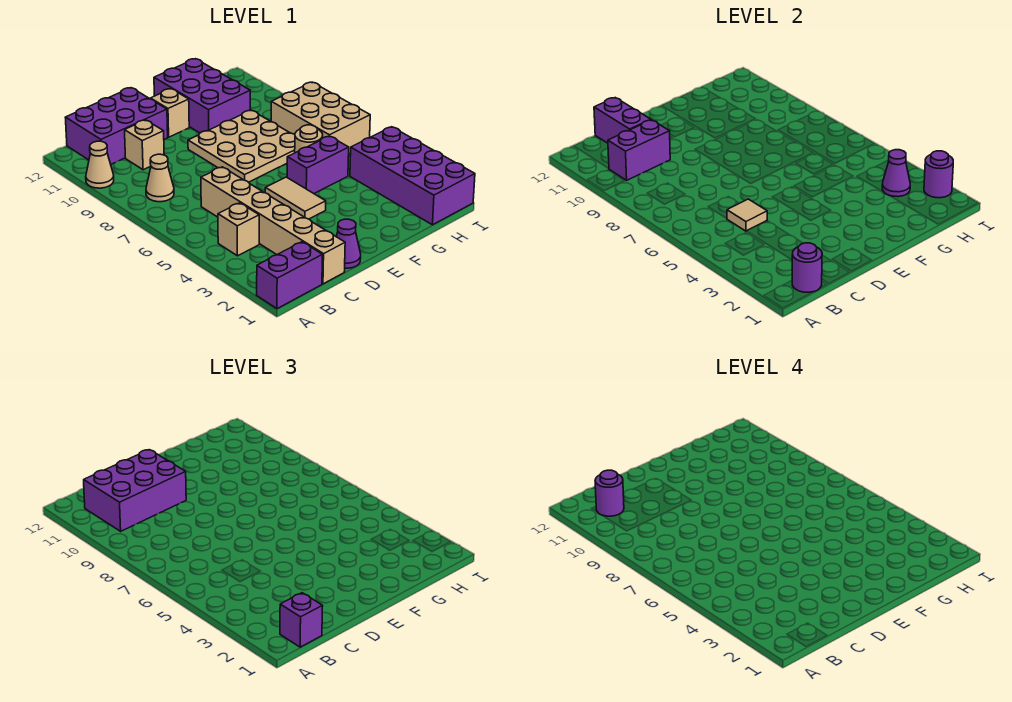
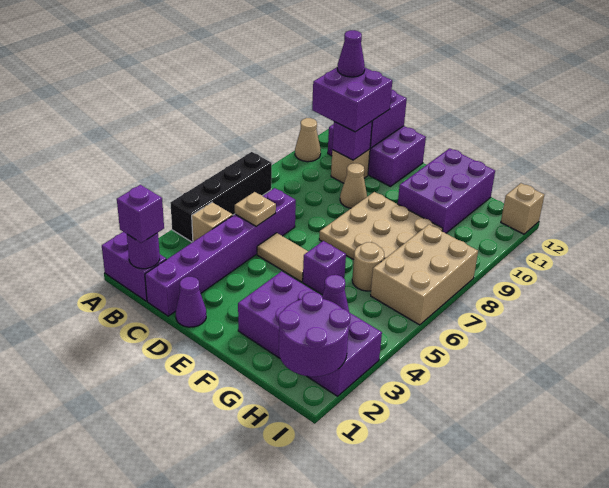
none -> black brick A4:A7 level 1
tan cone B8 level 1 -> tan cone D9 level 1
purple brick B10:C10 level 2 -> purple brick C10 level 2
purple brick B10:D11 level 3 -> purple brick B10:C11 level 3
purple round brick B11 level 4 -> purple cone B11 level 4
tan brick C1:C6 level 1 -> purple brick C1:C6 level 1
tan tile C5 level 2 -> tan plate C5 level 2
tan tile E4:E5 level 1 -> tan tile D5:E5 level 1
tan brick E11 level 1 -> tan brick I12 level 1
purple brick F5:G5 level 1 -> purple brick F5 level 1
purple brick H1:I4 level 1 -> purple brick F2:I3 level 1
purple round brick I2 level 2 -> purple round brick H1:I2 level 2

